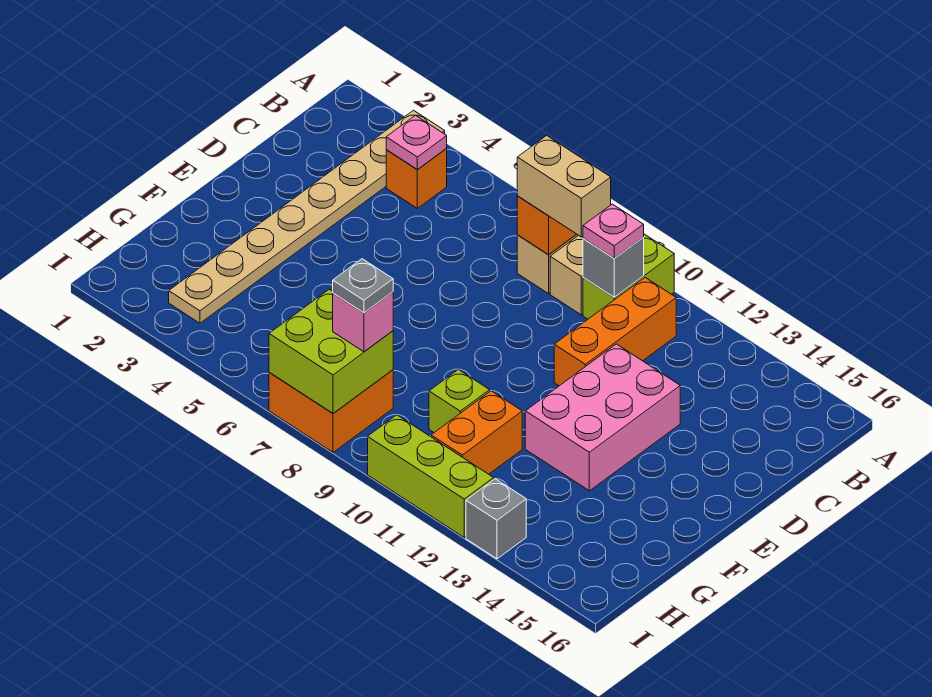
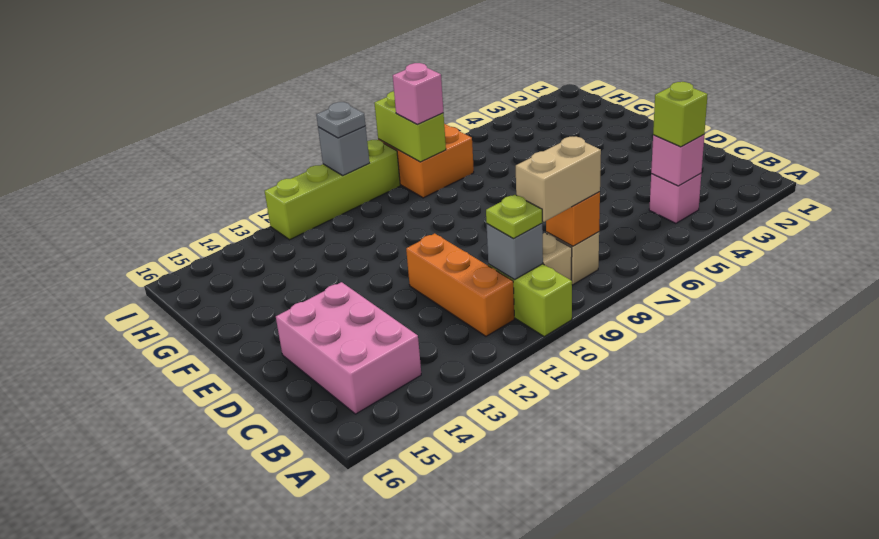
tan plate A3:H3 level 1 -> none
orange brick B4 level 1 -> pink brick B4 level 1
pink plate B4 level 2 -> pink brick B4 level 2
pink plate B10 level 3 -> lime plate B10 level 3
pink brick D12:F13 level 1 -> pink brick B14:D15 level 1
lime brick G10 level 1 -> lime brick B4 level 3
orange brick G11:H11 level 1 -> none
lime brick H7:I8 level 2 -> lime brick H8:I8 level 2
grey plate H8 level 4 -> grey plate I10 level 3
lime brick I10:I12 level 1 -> lime brick I9:I12 level 1
grey brick I13 level 1 -> grey brick I10 level 2

